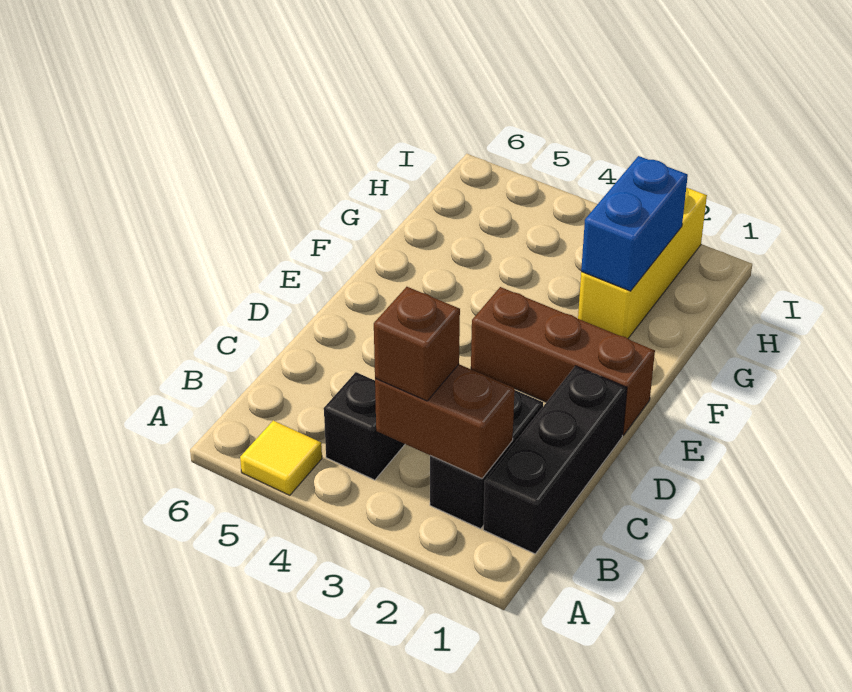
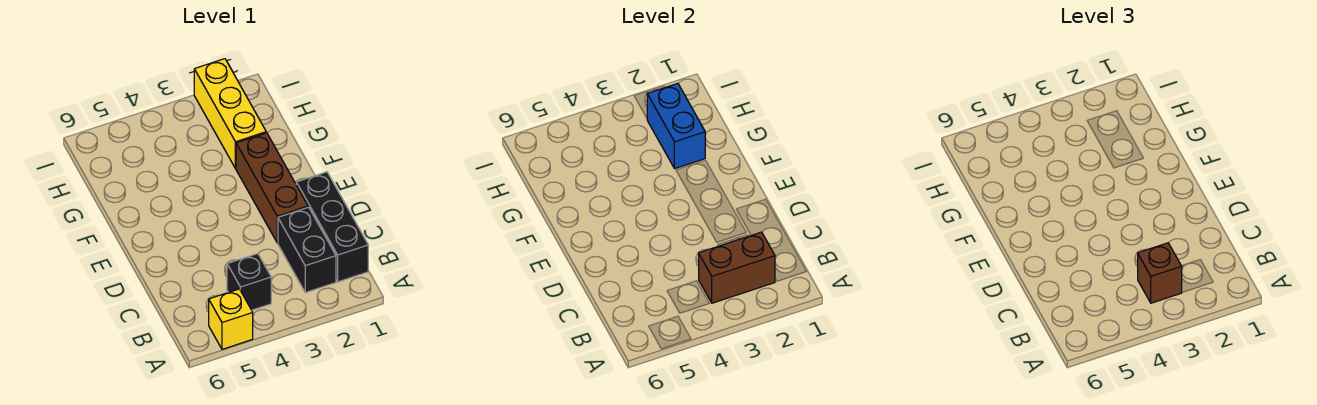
yellow tile A5 level 1 -> yellow brick A5 level 1
brown brick E1:E3 level 1 -> brown brick D2:F2 level 1

